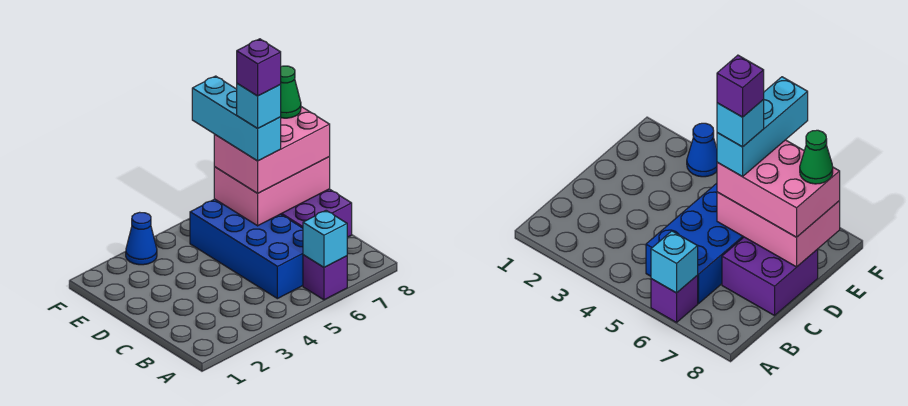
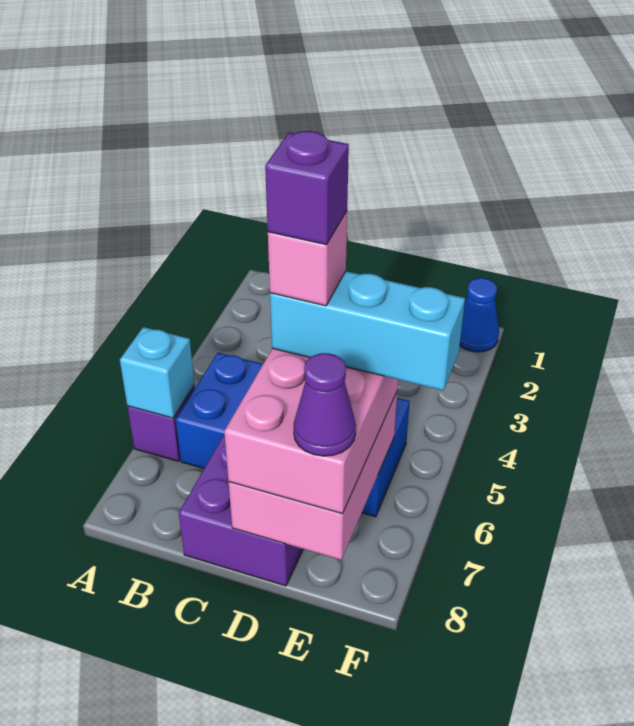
cyan brick D6 level 5 -> pink brick D6 level 5
green cone E8 level 4 -> purple cone E8 level 4
blue cone F3 level 1 -> blue cone F1 level 1

